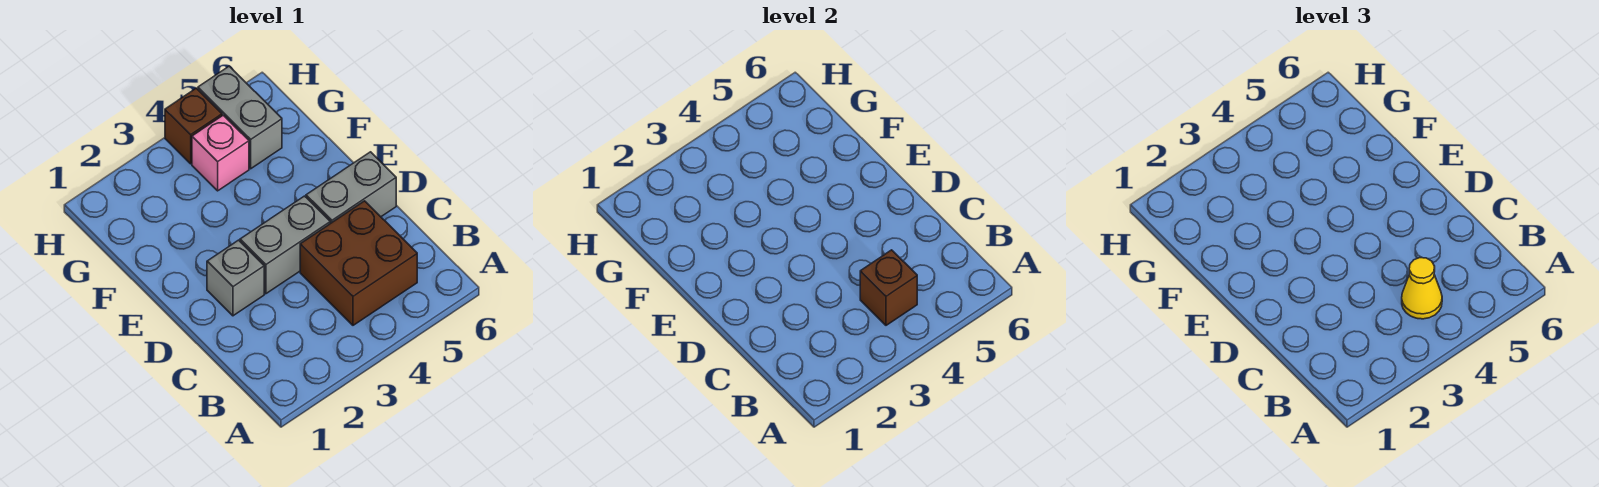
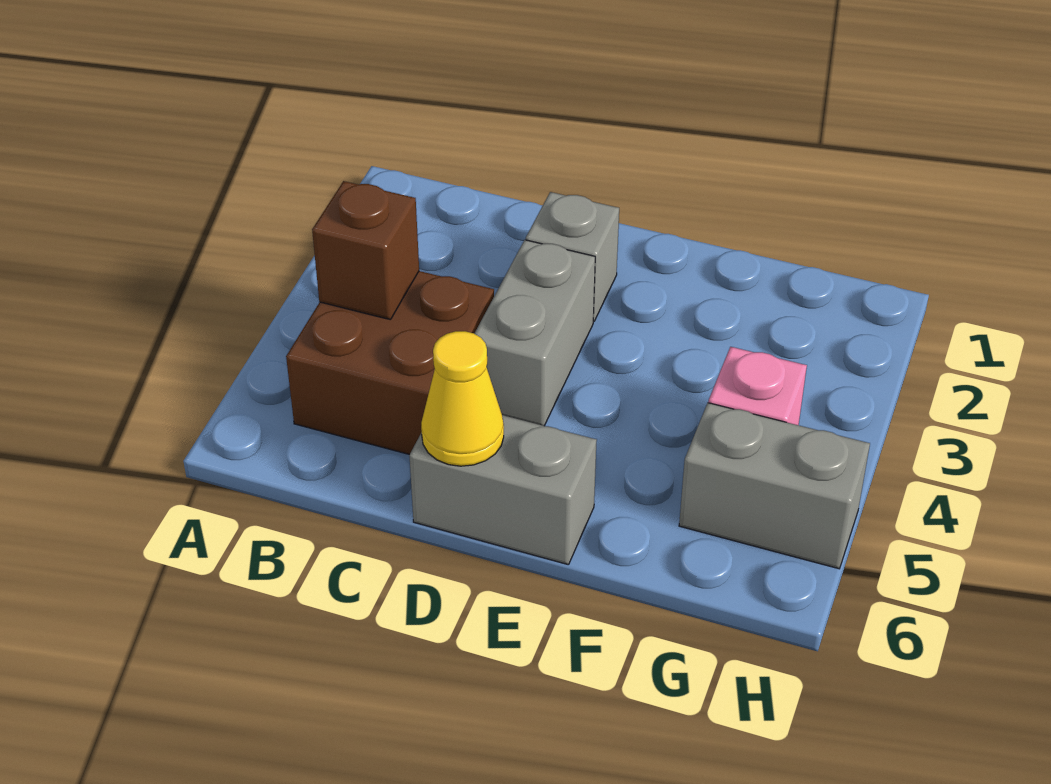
yellow cone B4 level 3 -> yellow cone D6 level 2
grey brick D5:D6 level 1 -> grey brick D6:E6 level 1
brown brick H4 level 1 -> none

